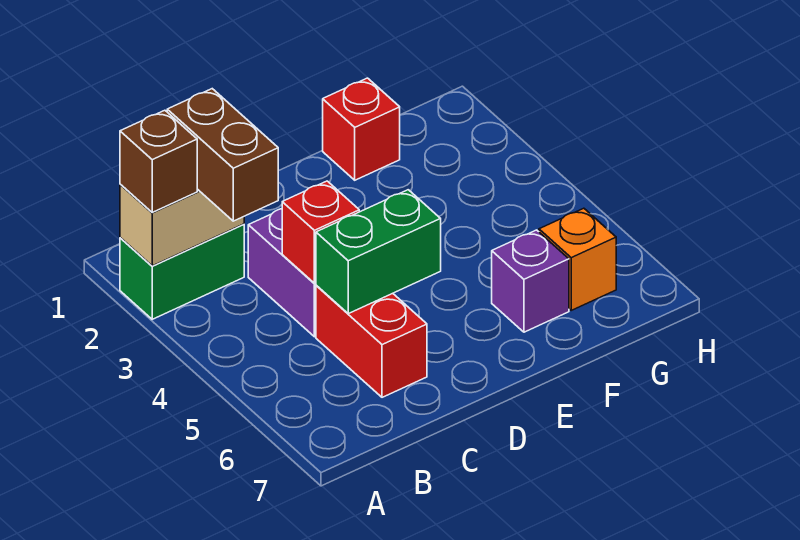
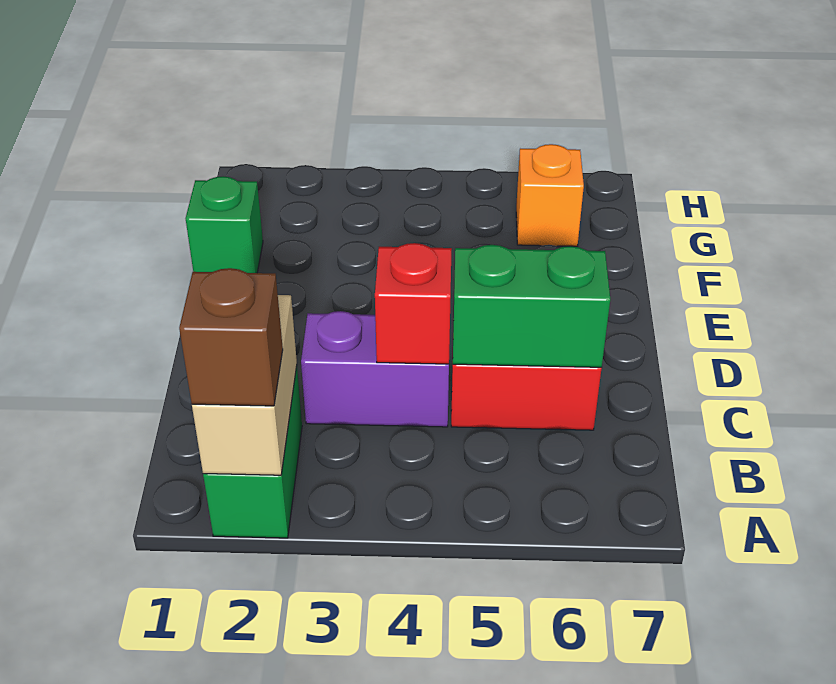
brown brick B2:B3 level 3 -> none
green brick C5:D5 level 2 -> green brick C5:C6 level 2
red brick F1 level 1 -> green brick F1 level 1
purple brick F6 level 1 -> none

